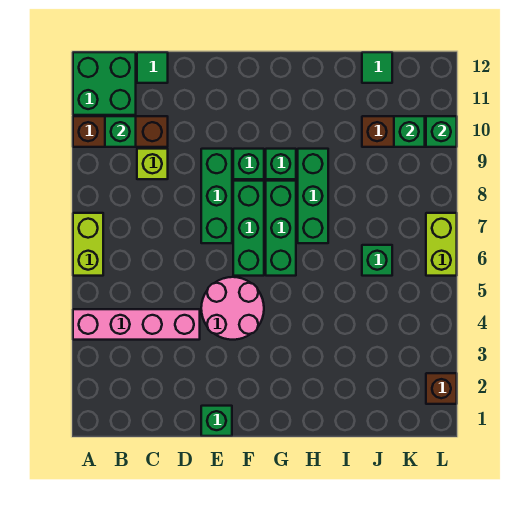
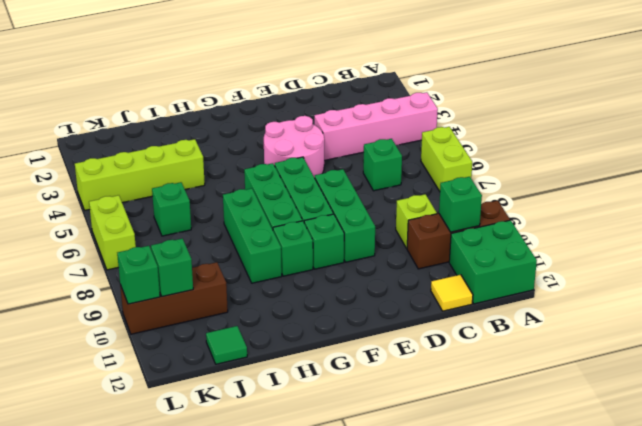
green tile C12 level 1 -> yellow tile C12 level 1
green brick E1 level 1 -> green brick C6 level 1
none -> lime brick I4:L4 level 1
brown brick L2 level 1 -> none

